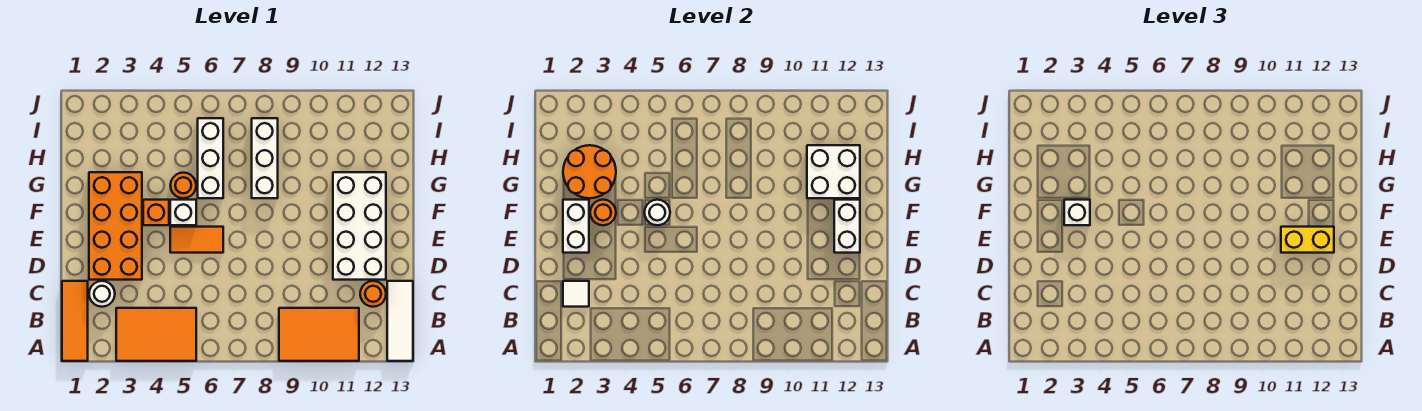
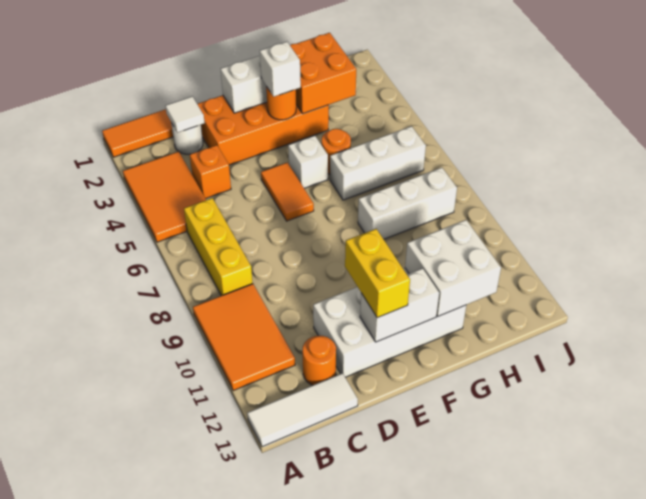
none -> yellow brick B6:B8 level 1
orange brick F4 level 1 -> orange brick C4 level 1
white round brick F5 level 2 -> none
orange round brick G2:H3 level 2 -> orange brick G2:H3 level 2

